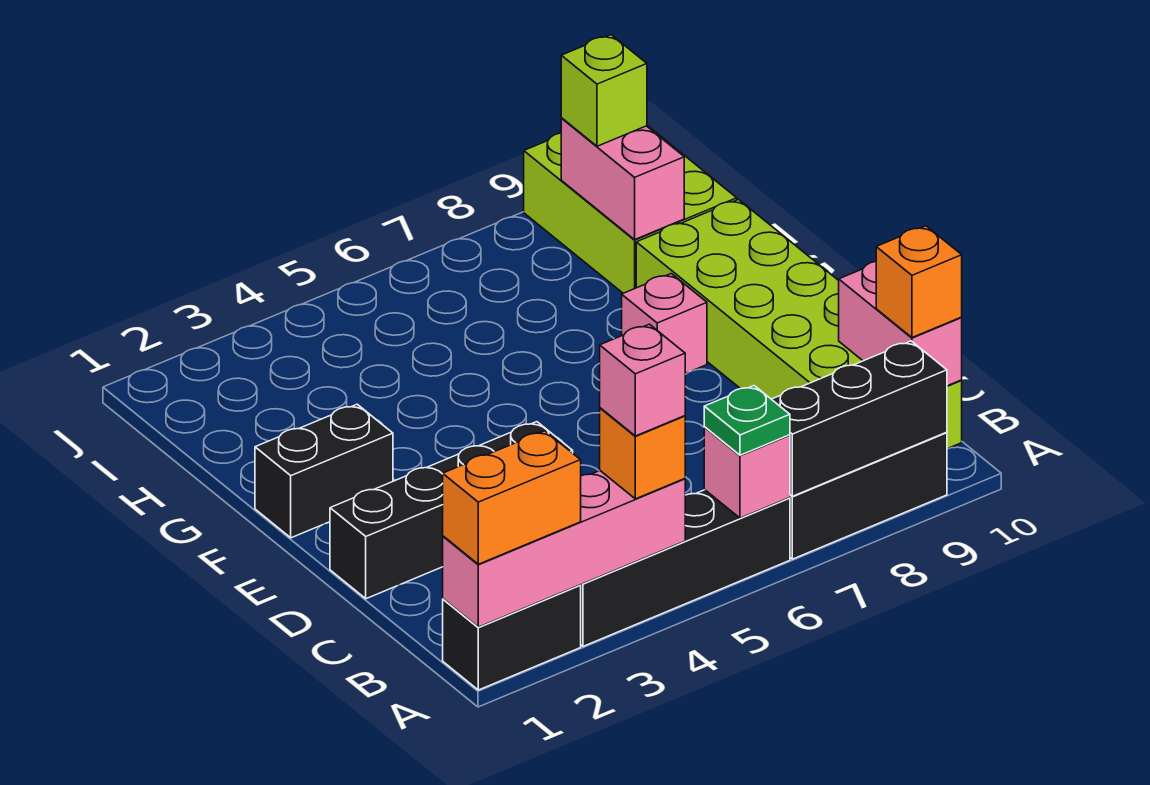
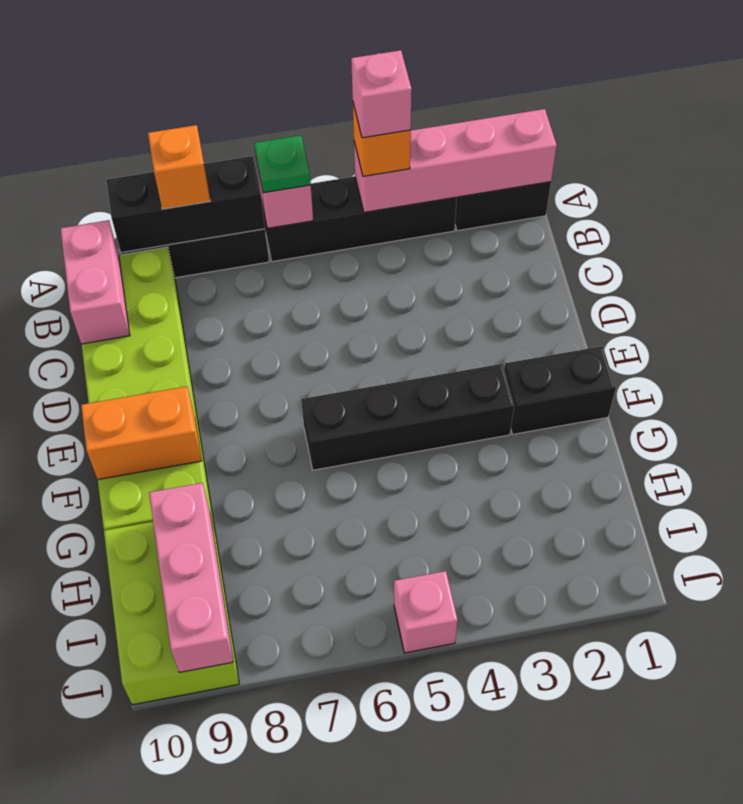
orange brick A1:A2 level 3 -> orange brick F9:F10 level 2
orange brick B10 level 3 -> orange brick A8 level 3
black brick D1:D4 level 1 -> black brick F3:F6 level 1
pink brick F8 level 1 -> pink brick J5 level 1
pink brick H9:I9 level 2 -> pink brick H9:J9 level 2
lime brick I9 level 3 -> none

